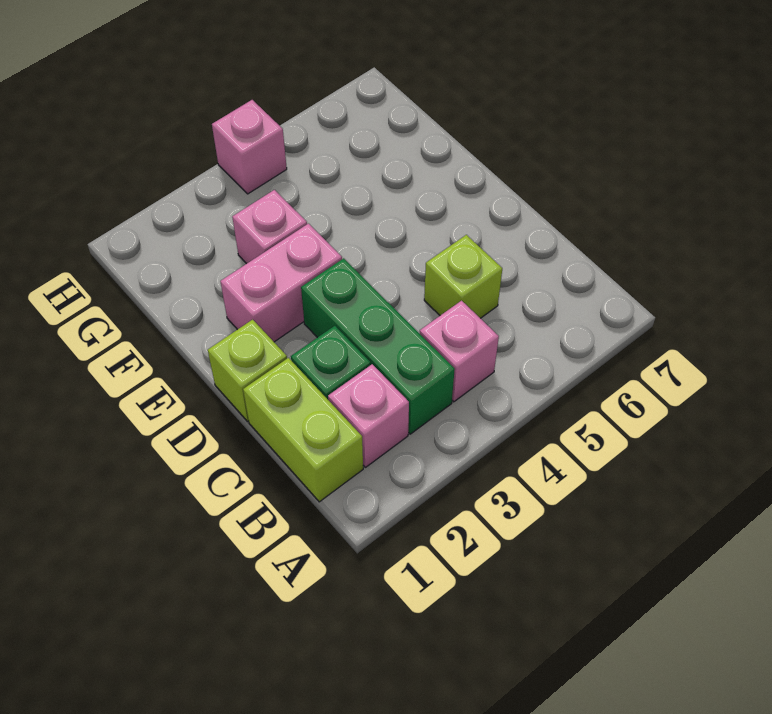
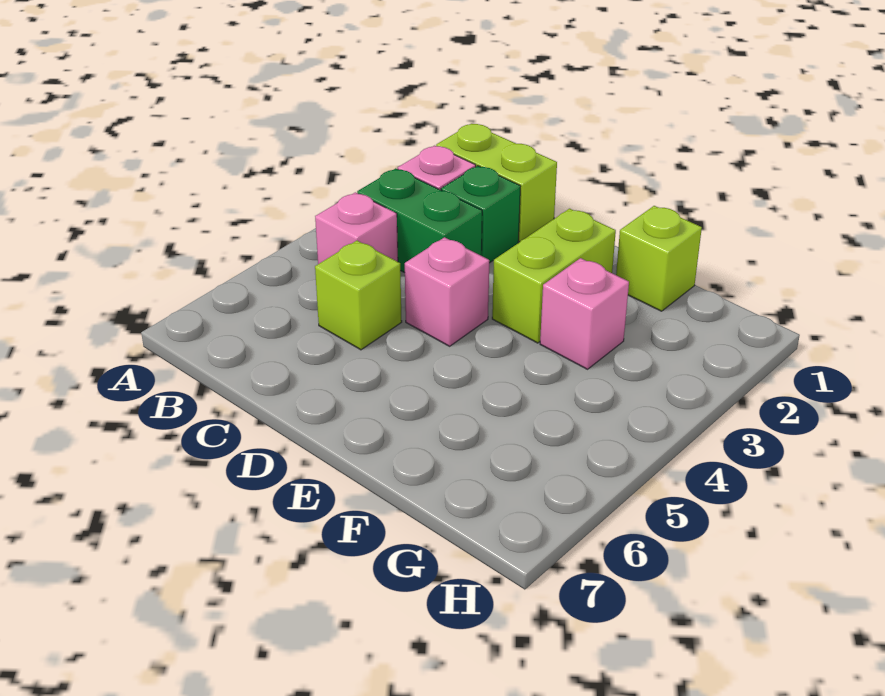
green brick B3:D3 level 1 -> green brick B3:C3 level 1
lime brick D1 level 1 -> lime brick F1 level 1
pink brick E2:E3 level 1 -> lime brick E2:E3 level 1
pink brick H4 level 1 -> pink brick D4 level 1

